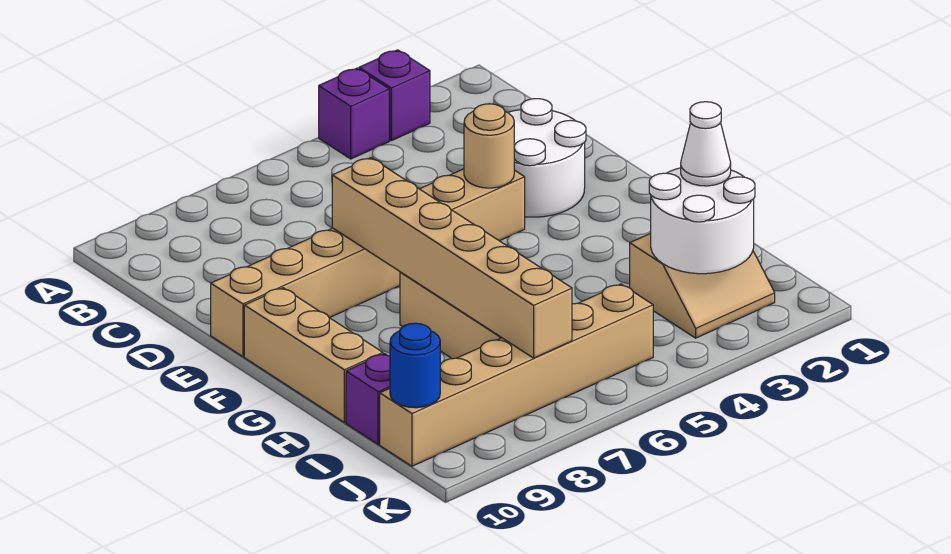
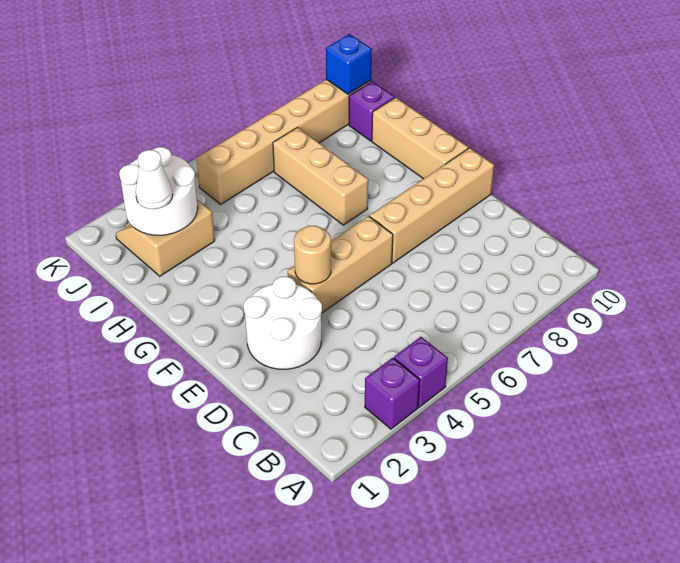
tan brick E7:J7 level 2 -> none
blue round brick J10 level 2 -> blue brick J10 level 2

